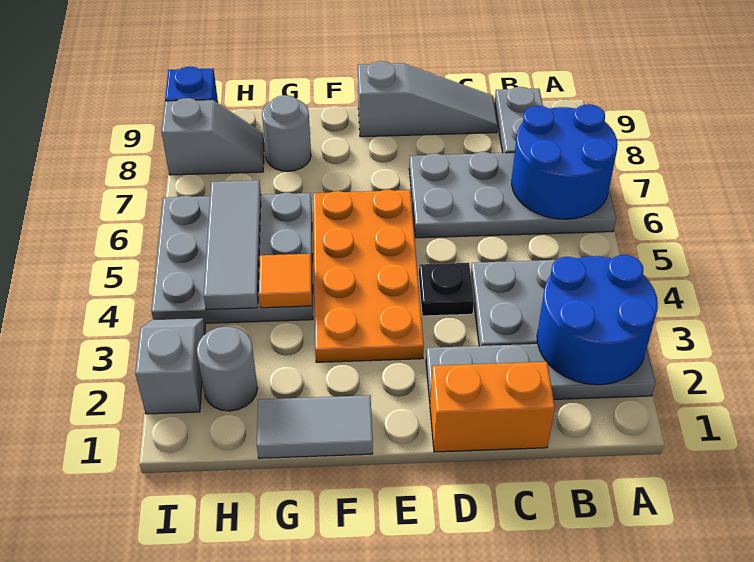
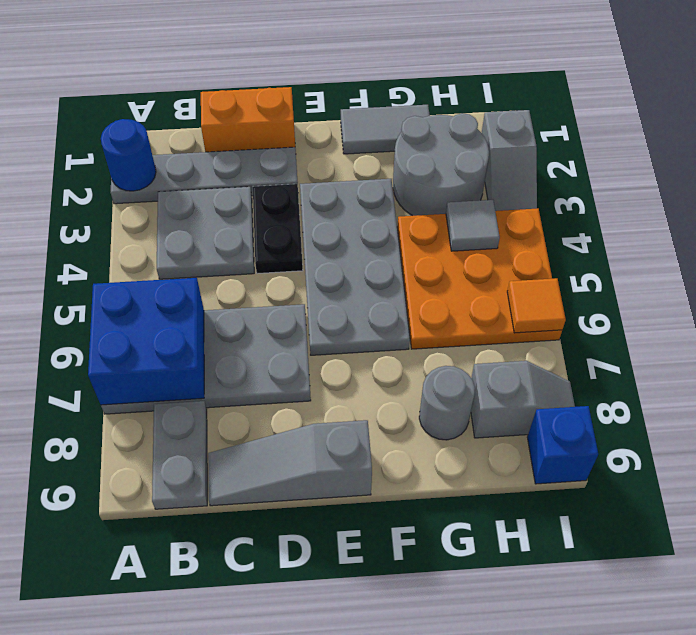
blue round brick A2:B3 level 2 -> blue round brick A2 level 2
blue round brick A6:B7 level 2 -> blue brick A6:B7 level 2
black plate D4 level 1 -> black plate D3:D4 level 1
orange plate E3:F6 level 1 -> grey plate E3:F6 level 1
grey plate G4:I6 level 1 -> orange plate G4:I6 level 1
orange tile G4 level 2 -> orange tile I6 level 2
grey round brick H2 level 1 -> grey round brick G2:H3 level 1
grey tile H4:H6 level 2 -> grey tile H4 level 2
grey slope H8:I8 level 1 top I -> grey slope H8:I8 level 1 top H

